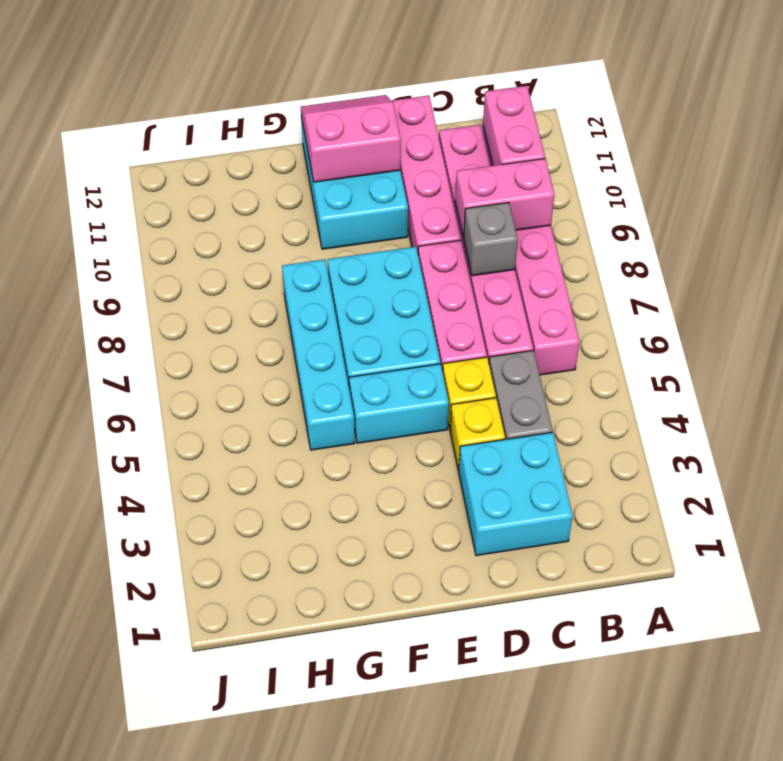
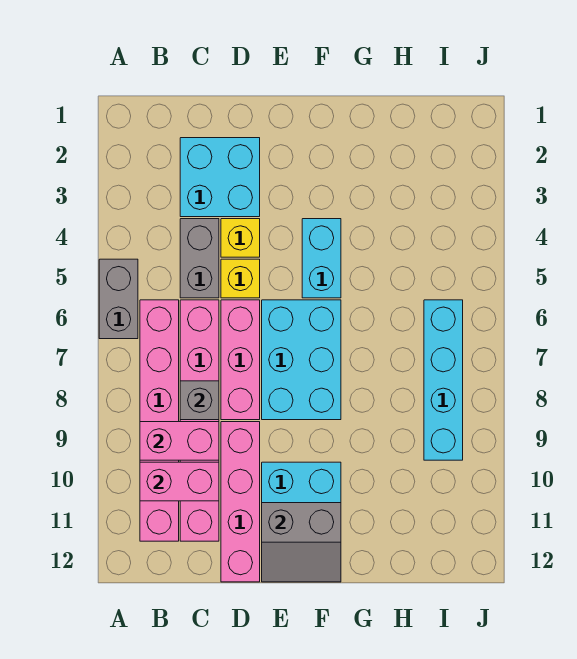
none -> grey brick A5:A6 level 1
pink brick B10:B11 level 2 -> pink brick B10:C10 level 2
cyan brick E5:F5 level 1 -> cyan brick F4:F5 level 1
pink slope E11:F12 level 2 top 11 -> grey slope E11:F12 level 2 top 11
cyan brick G5:G8 level 1 -> cyan brick I6:I9 level 1

